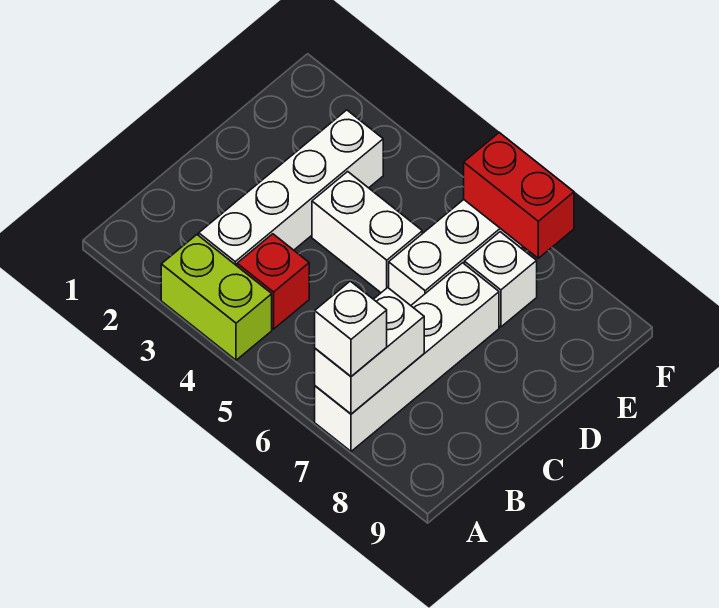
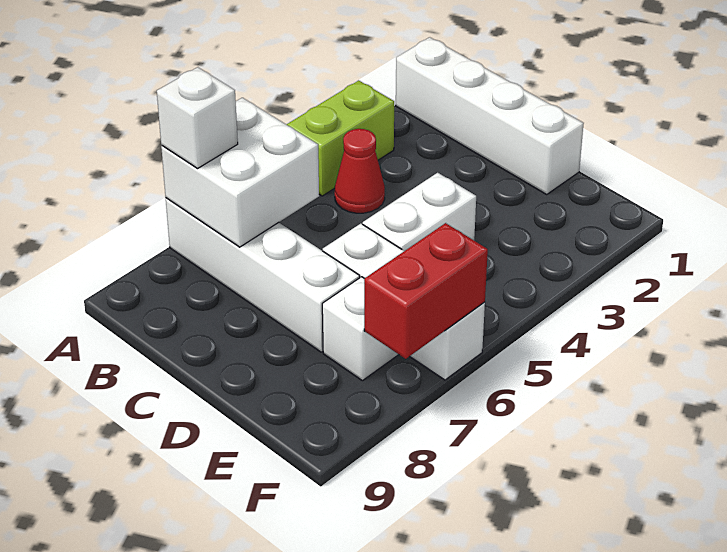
white brick A7:B7 level 2 -> white brick A6:B7 level 2
white brick B3:E3 level 1 -> white brick A1:D1 level 1
red brick B4 level 1 -> red cone B4 level 1

